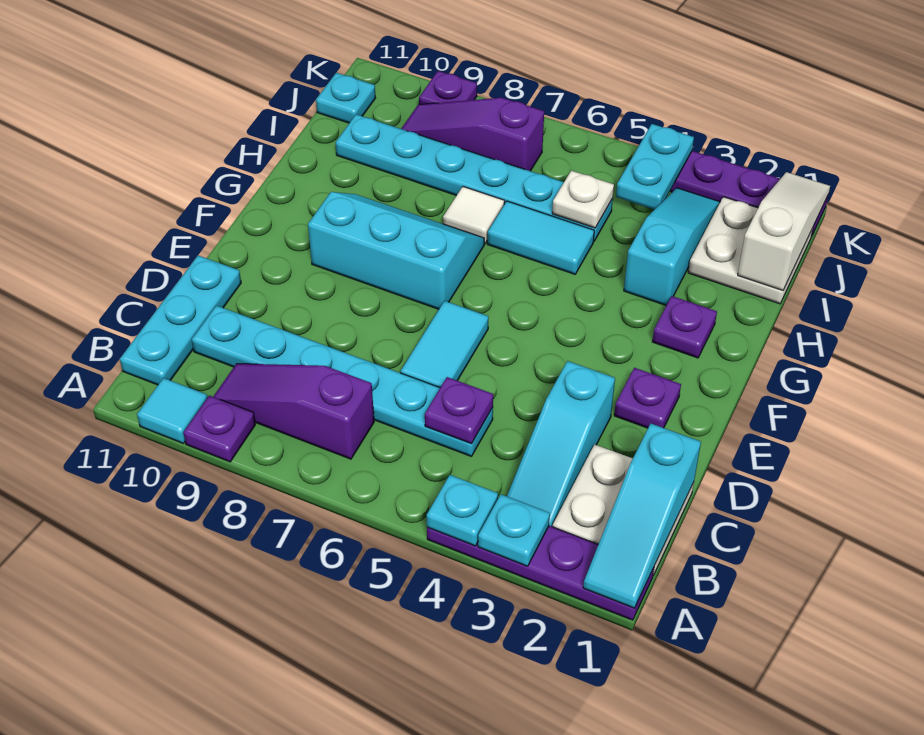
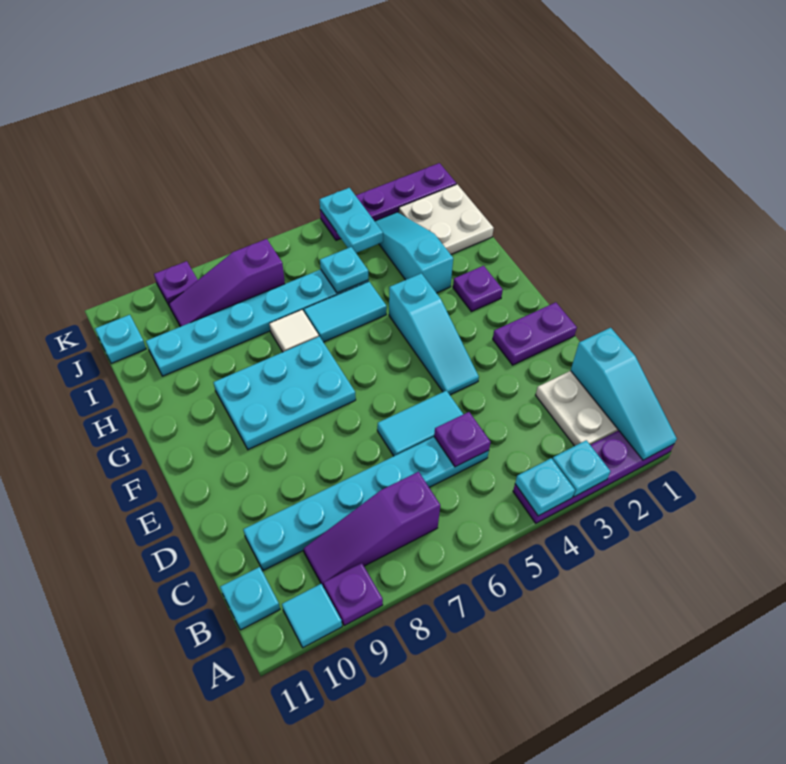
cyan slope B3:D3 level 1 top D -> cyan slope E4:G4 level 1 top G
cyan plate B11:D11 level 1 -> cyan plate B11 level 1
cyan tile D6:E6 level 1 -> cyan tile D5:D6 level 1
purple plate E2 level 1 -> purple plate E1:E2 level 1
cyan slope F7:G9 level 1 top F -> cyan plate F7:G9 level 1
white slope I1:K1 level 2 top I -> none
white plate I5 level 2 -> cyan plate I5 level 2

